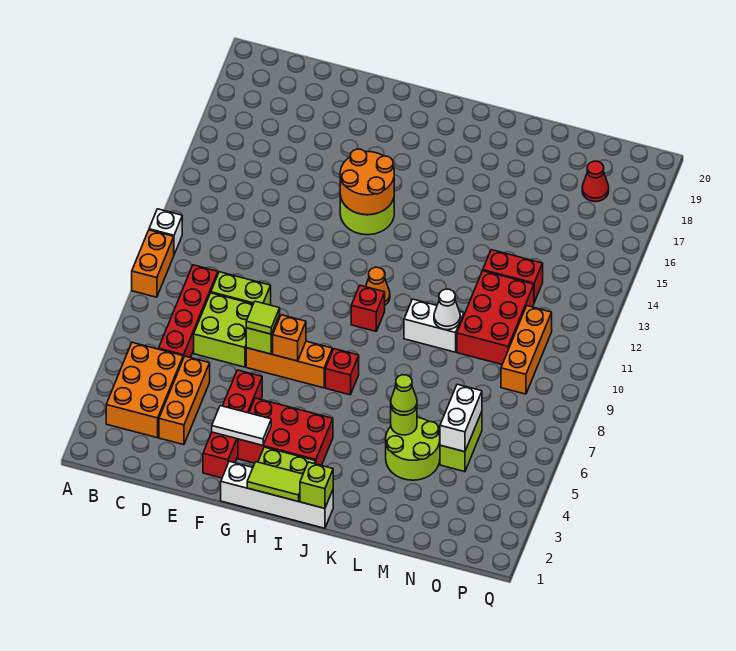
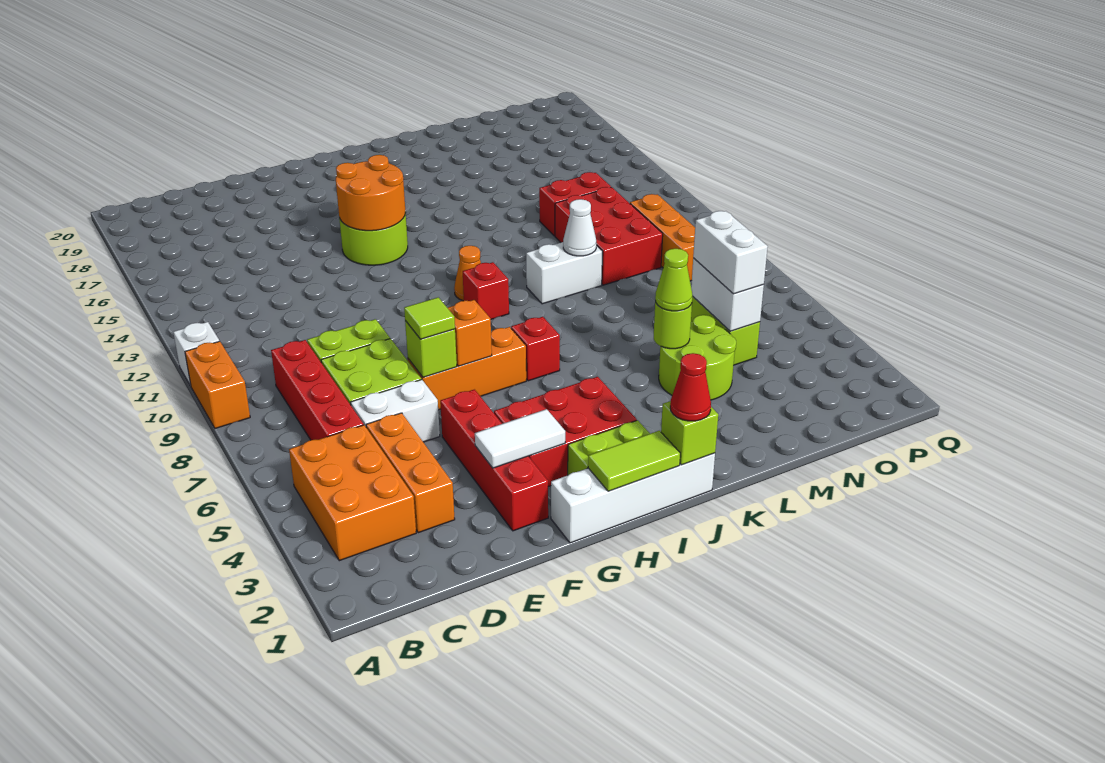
none -> white brick D6:E6 level 1
none -> white brick N5:N6 level 3
red cone O18 level 1 -> red cone J1 level 3

